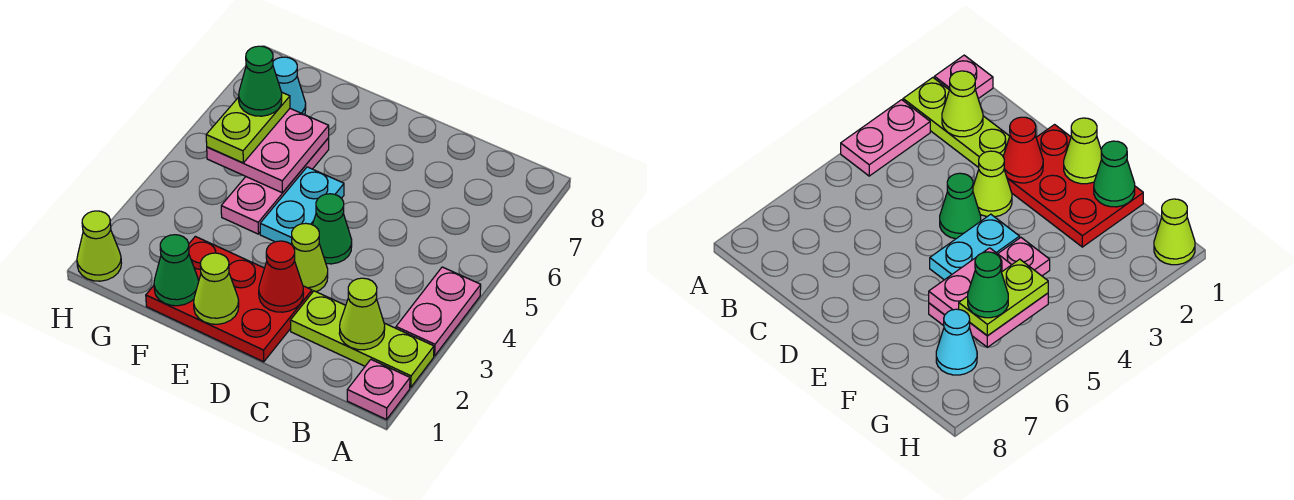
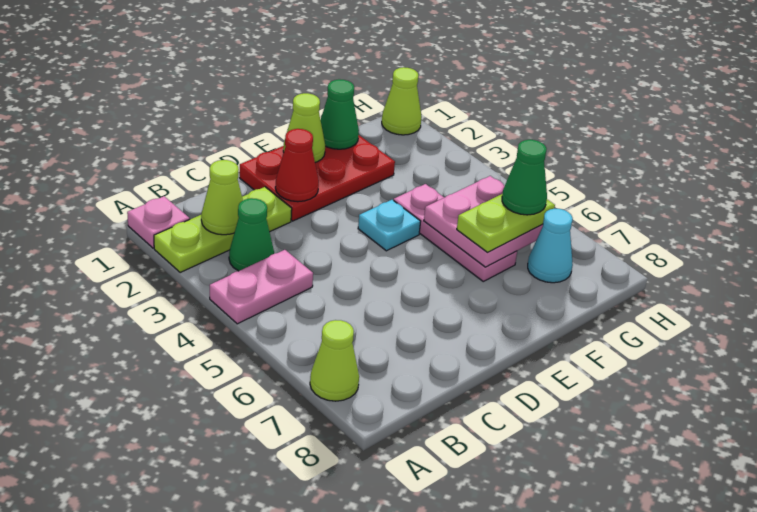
pink plate A3:A4 level 1 -> pink plate A4:B4 level 1
lime cone D3 level 1 -> lime cone A7 level 1
green cone D4 level 1 -> green cone B3 level 1
cyan plate E4:E5 level 1 -> cyan plate E4 level 1
lime plate G5:G6 level 3 -> lime plate F6:G6 level 3

